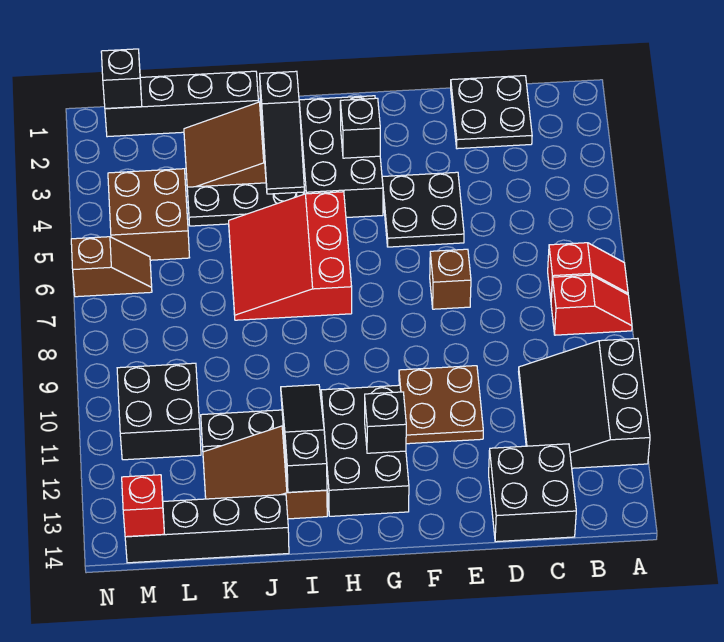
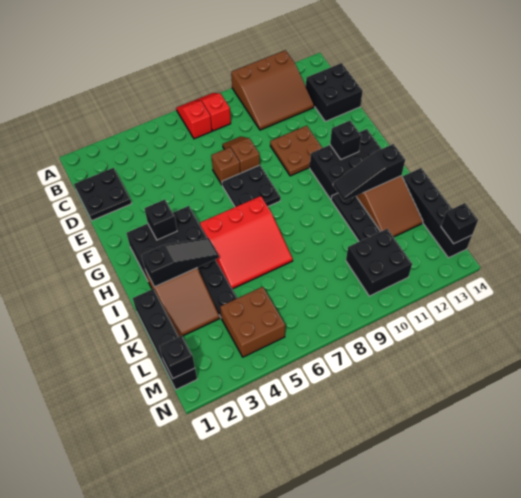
black slope A10:C12 level 1 top A -> brown slope A10:C12 level 1 top A
black plate E4:F5 level 1 -> black plate F7:G8 level 1
brown slope M6:N6 level 1 top N -> brown slope D8:E8 level 1 top E
red brick M14 level 2 -> black brick M14 level 2

